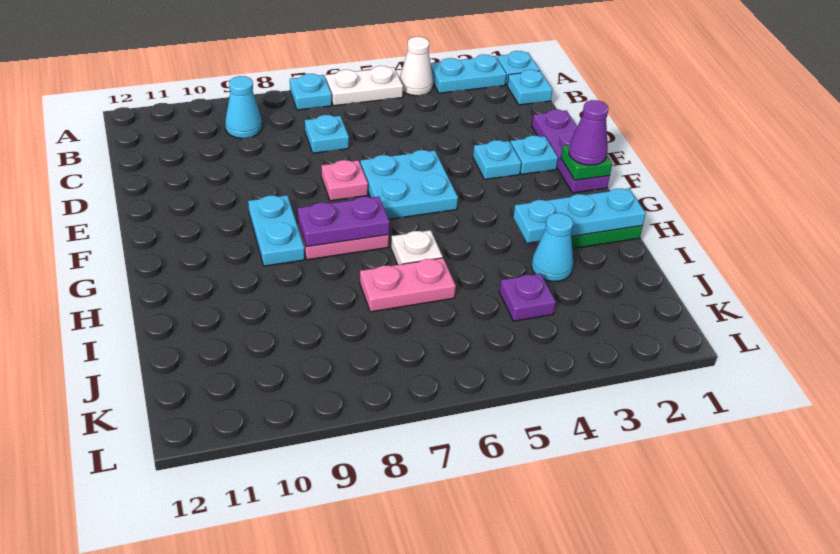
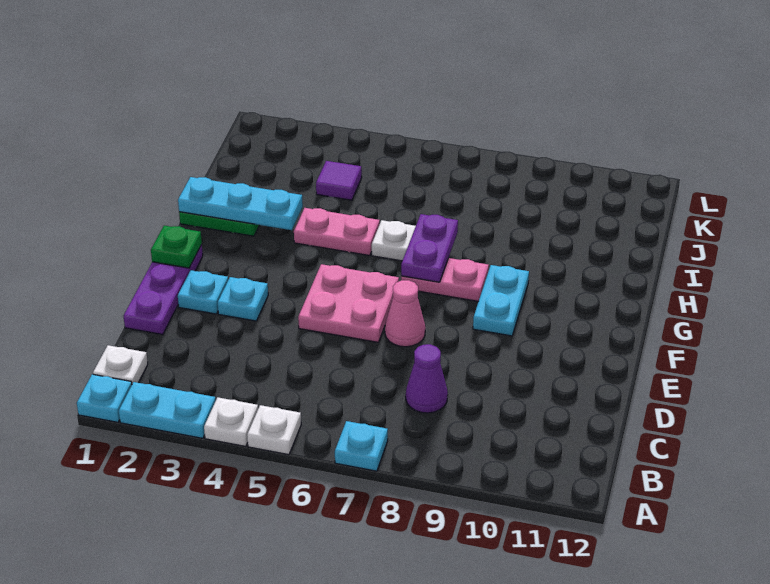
white cone A4 level 1 -> white plate A4 level 1
white plate A5:A6 level 1 -> white plate A5 level 1
cyan plate B1 level 1 -> white plate B1 level 1
cyan cone B9 level 1 -> none
cyan plate C7 level 1 -> none
cyan plate E5:F6 level 1 -> pink plate E5:F6 level 1
pink plate E7 level 1 -> pink cone E7 level 1
purple cone F1 level 3 -> purple cone C8 level 1
purple plate G7:G8 level 2 -> purple plate G7:H7 level 2
cyan cone I3 level 1 -> none
pink plate I6:I7 level 1 -> pink plate H4:H5 level 1
purple plate J4 level 1 -> purple tile J4 level 1

